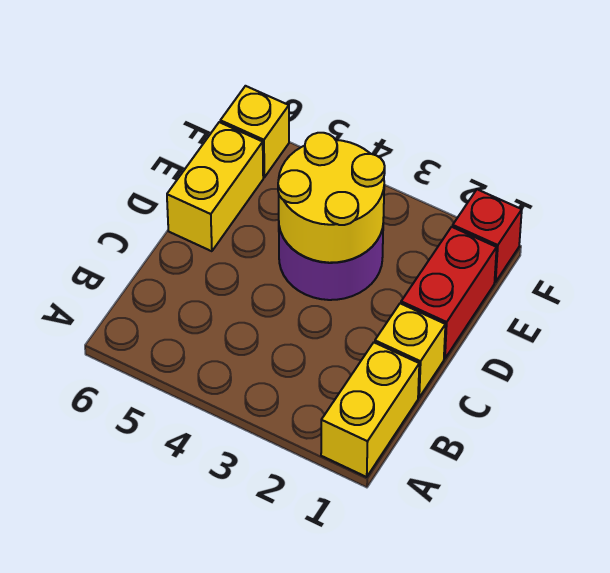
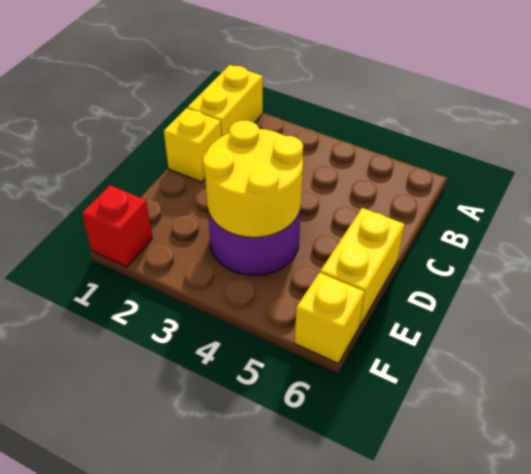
red brick D1:E1 level 1 -> none

